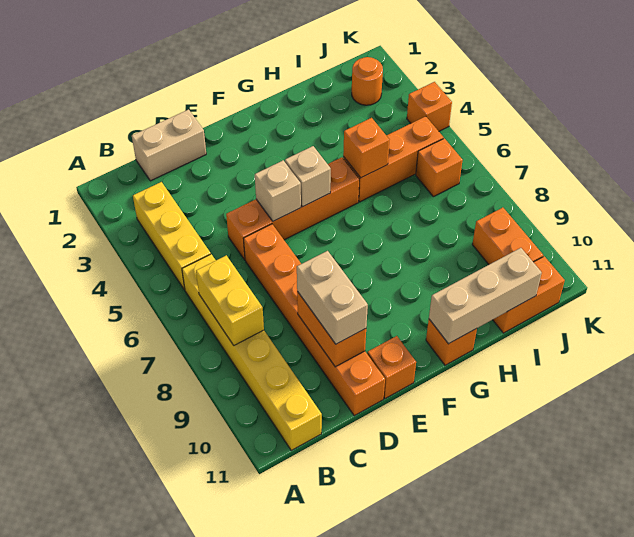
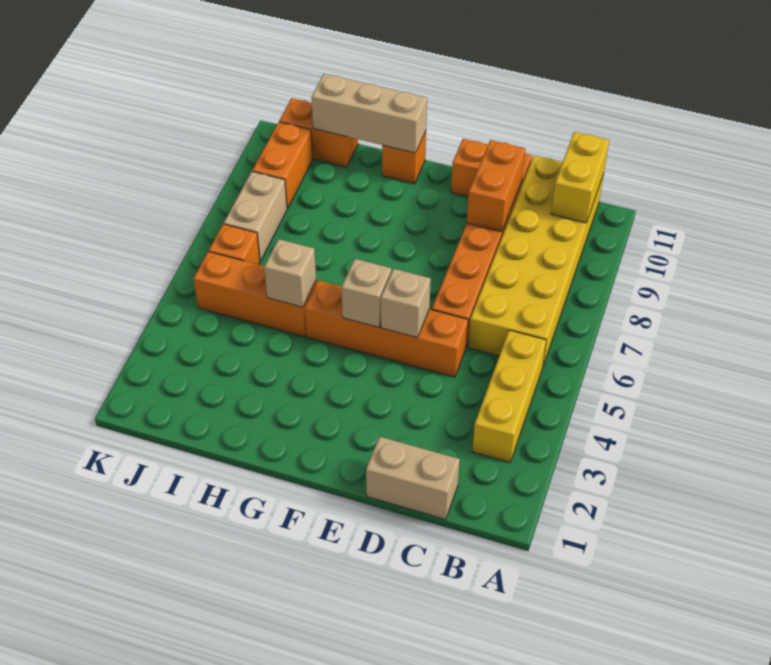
yellow brick B6:B11 level 1 -> yellow brick B6:C11 level 1
yellow brick B7:B8 level 2 -> yellow brick B10:B11 level 2
tan brick D9:D10 level 3 -> tan brick J7:J8 level 1
orange brick H5 level 2 -> tan brick H5 level 2
orange round brick J2 level 1 -> none
orange brick K4 level 1 -> none

